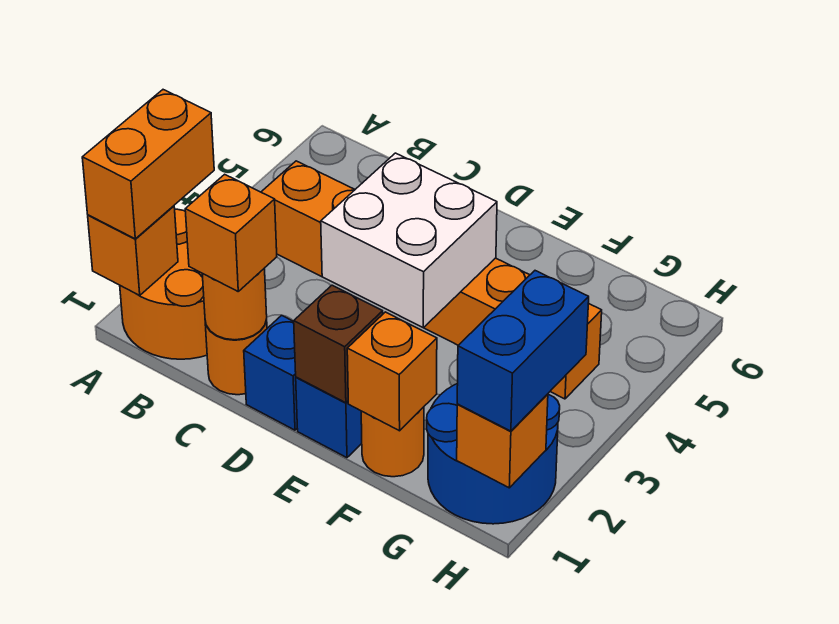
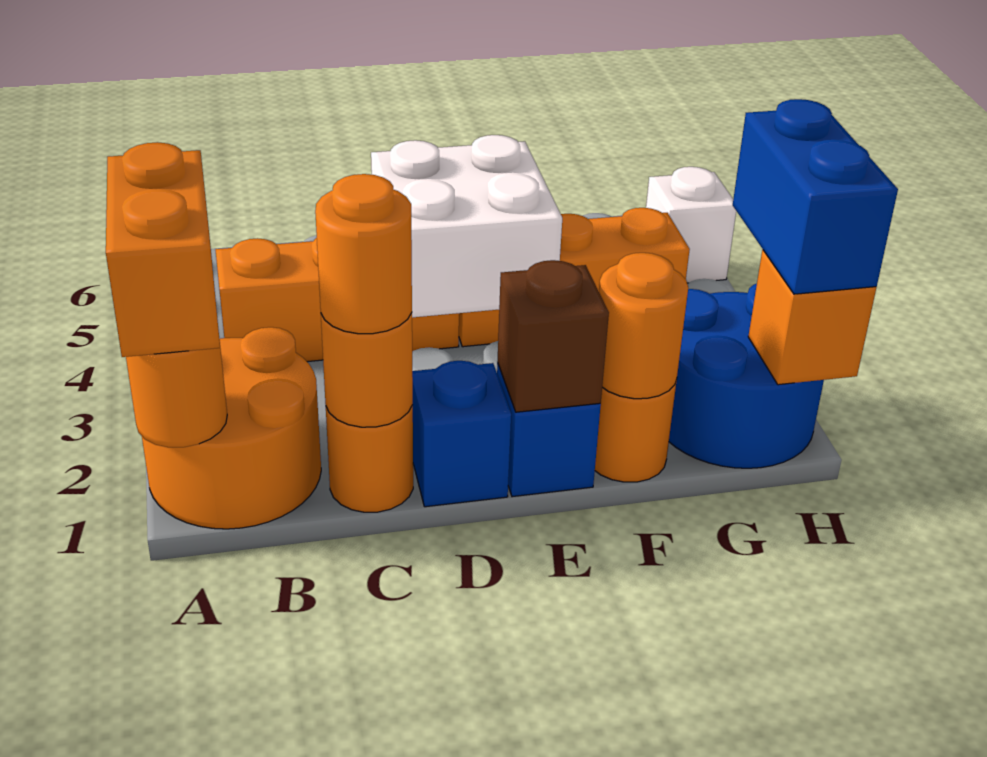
orange brick A1 level 2 -> orange round brick A1 level 2
orange brick C1 level 3 -> orange round brick C1 level 3
orange brick F1 level 2 -> orange round brick F1 level 2
none -> white brick H5 level 1

